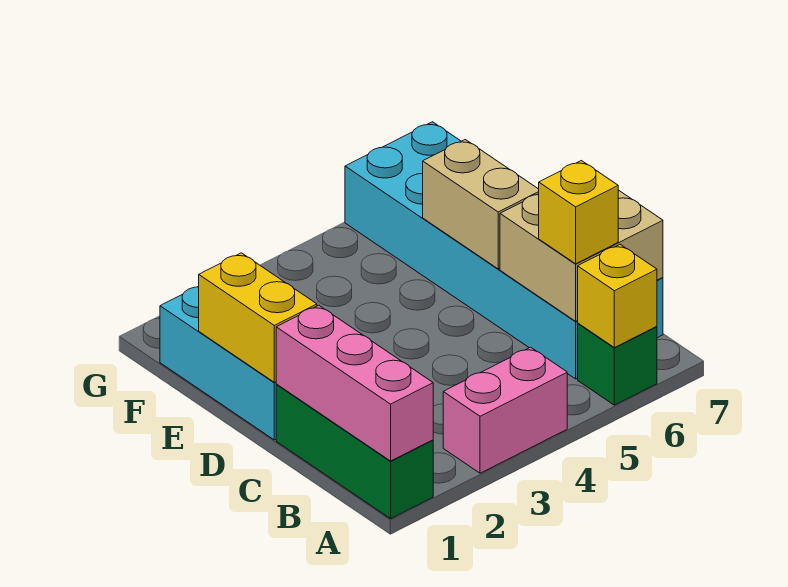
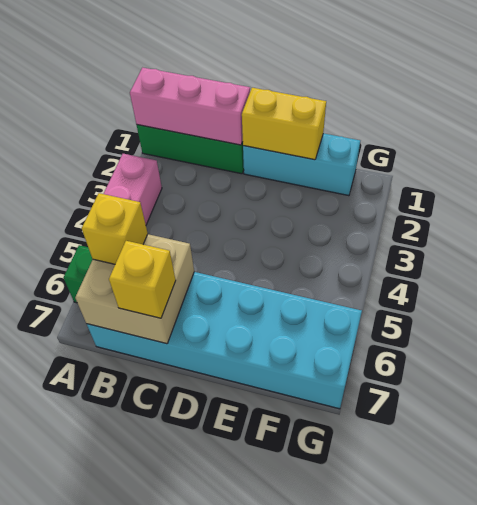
yellow brick A6 level 2 -> yellow brick C7 level 3
tan brick D6:E6 level 2 -> none

